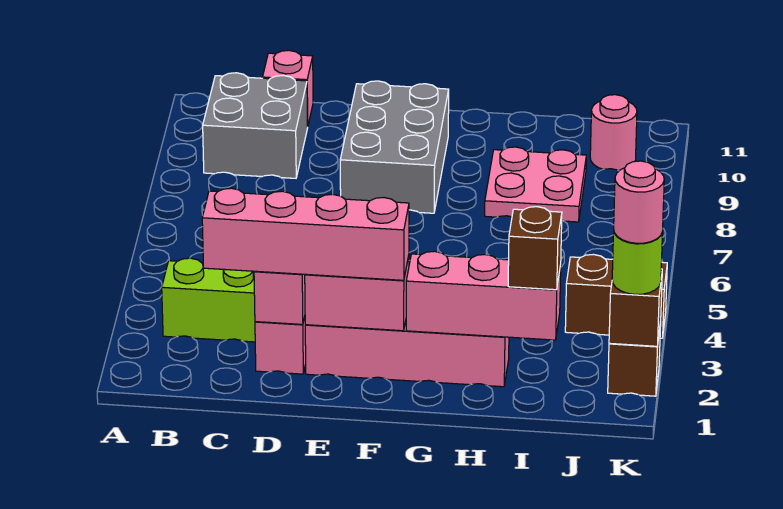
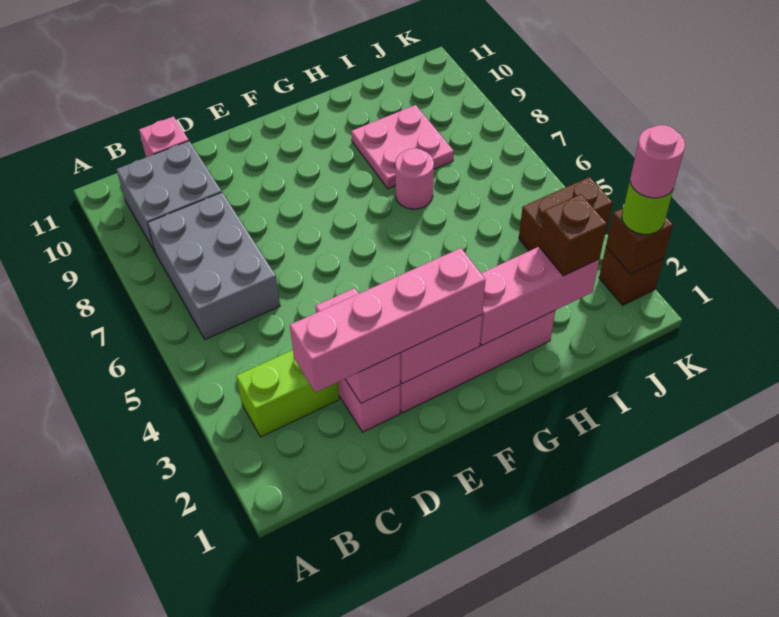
grey brick E8:F10 level 1 -> grey brick B6:C8 level 1
pink round brick J10 level 1 -> pink round brick H7 level 1

